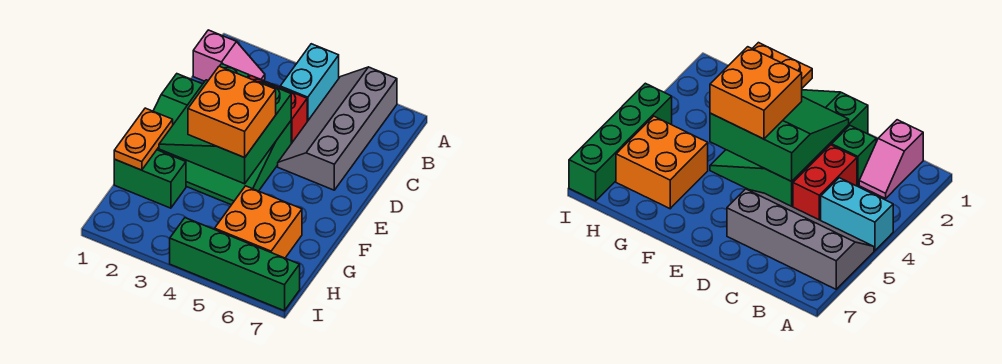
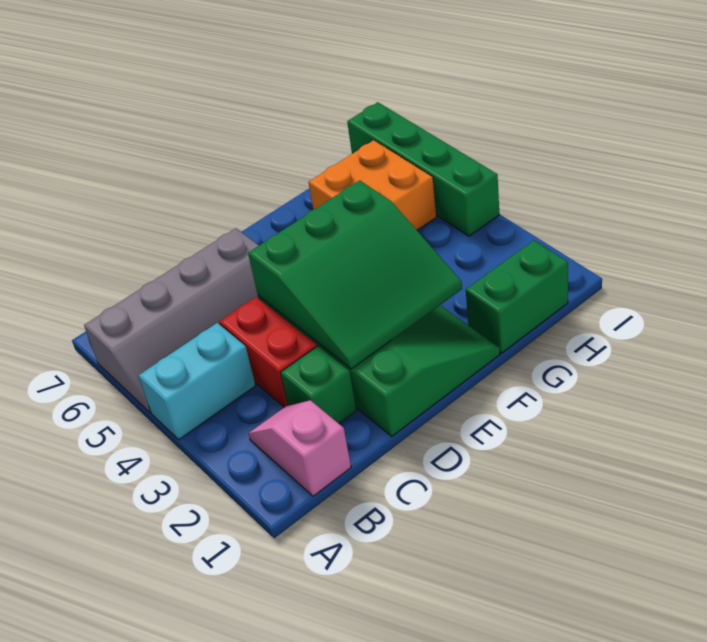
orange brick E3:F4 level 3 -> none
orange plate F1:G1 level 2 -> none
green brick G1:G2 level 1 -> green brick G1:H1 level 1

